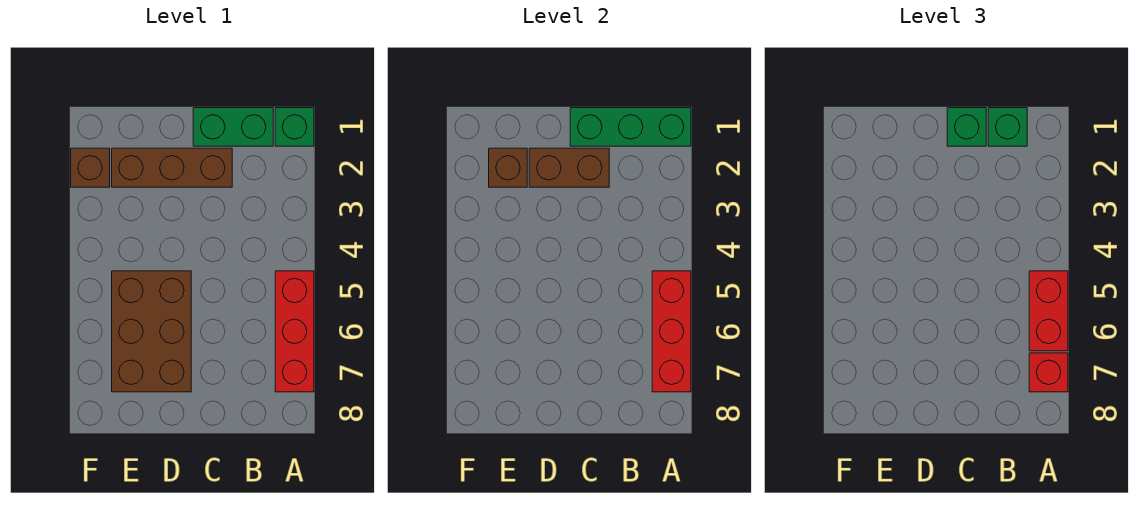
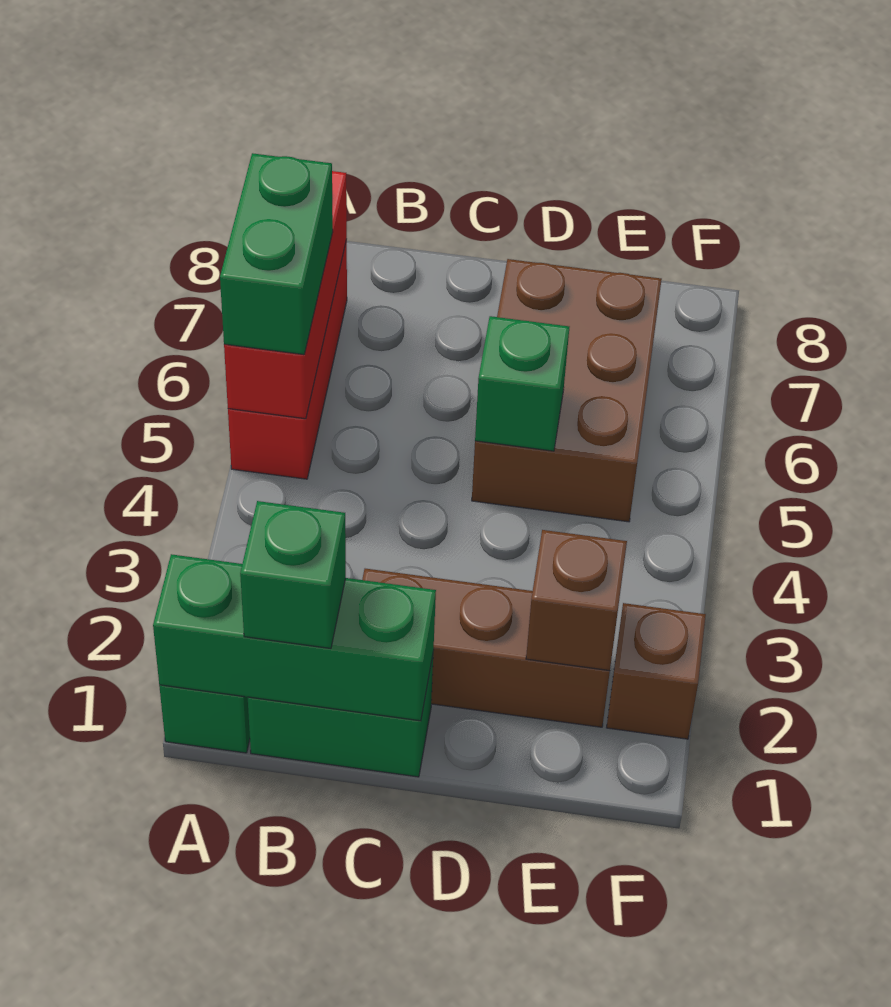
red brick A5:A6 level 3 -> green brick A5:A6 level 3
red brick A7 level 3 -> none
green brick C1 level 3 -> green brick D5 level 2
brown brick C2:D2 level 2 -> none

